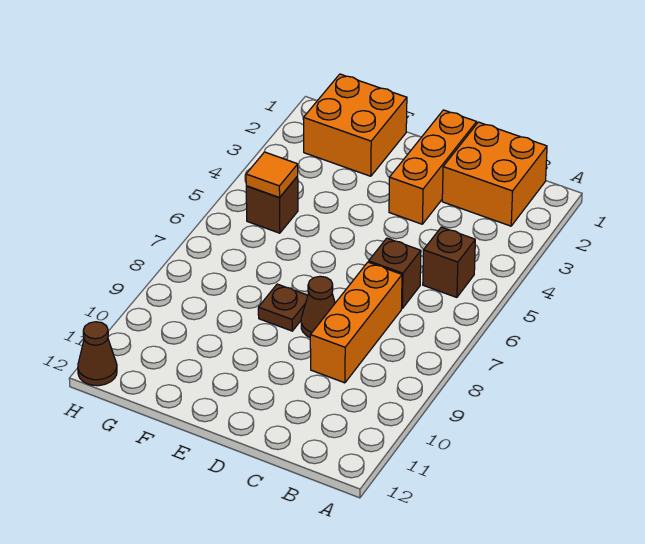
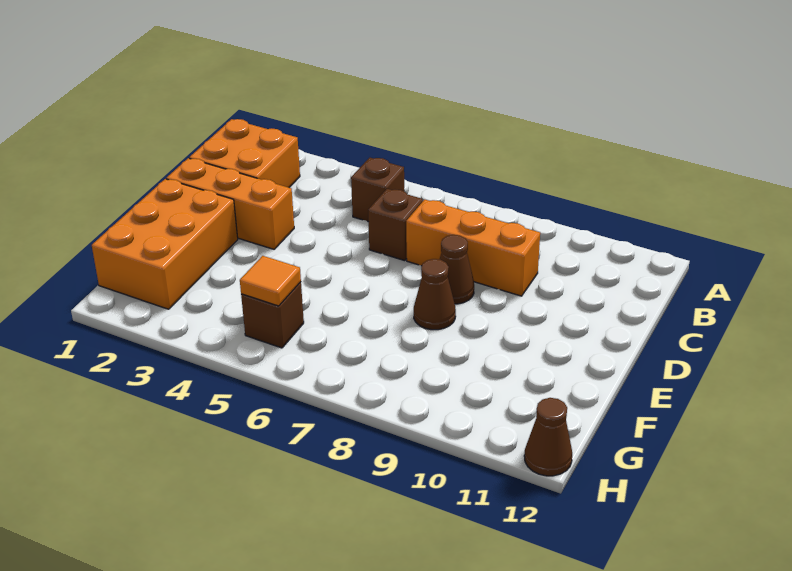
brown plate E8 level 1 -> brown cone E8 level 1
orange brick F1:G2 level 1 -> orange brick E1:G2 level 1

